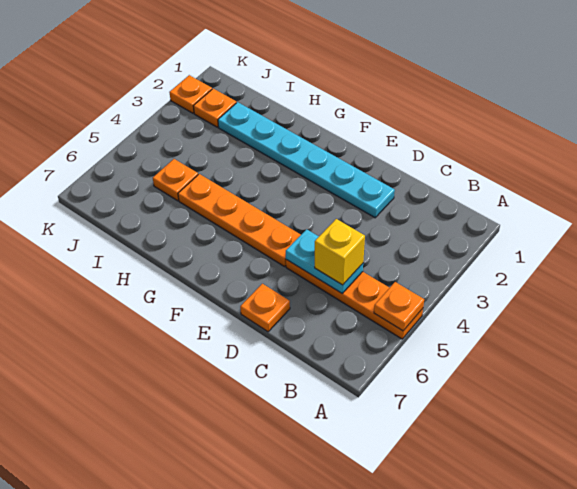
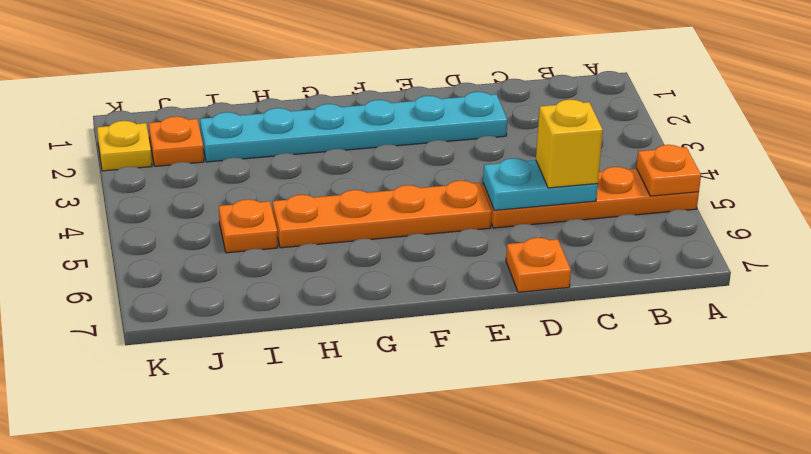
orange plate K2 level 1 -> yellow plate K2 level 1

